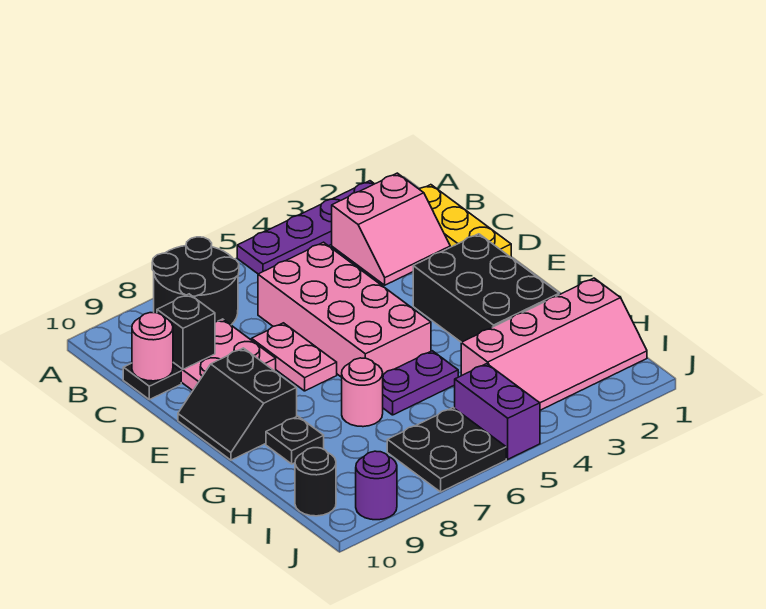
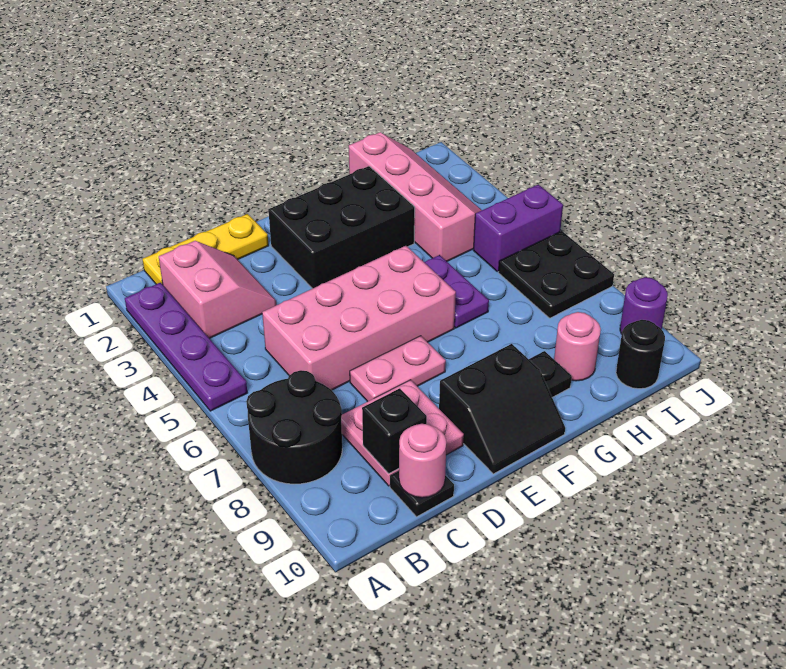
pink round brick G7 level 1 -> pink round brick H9 level 1

